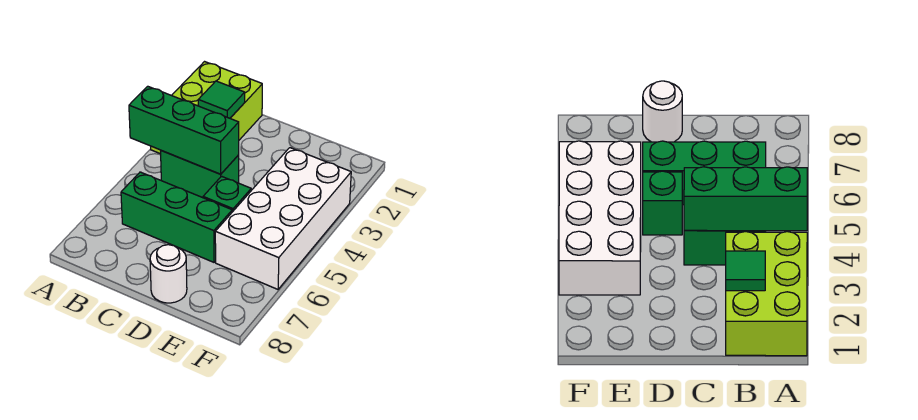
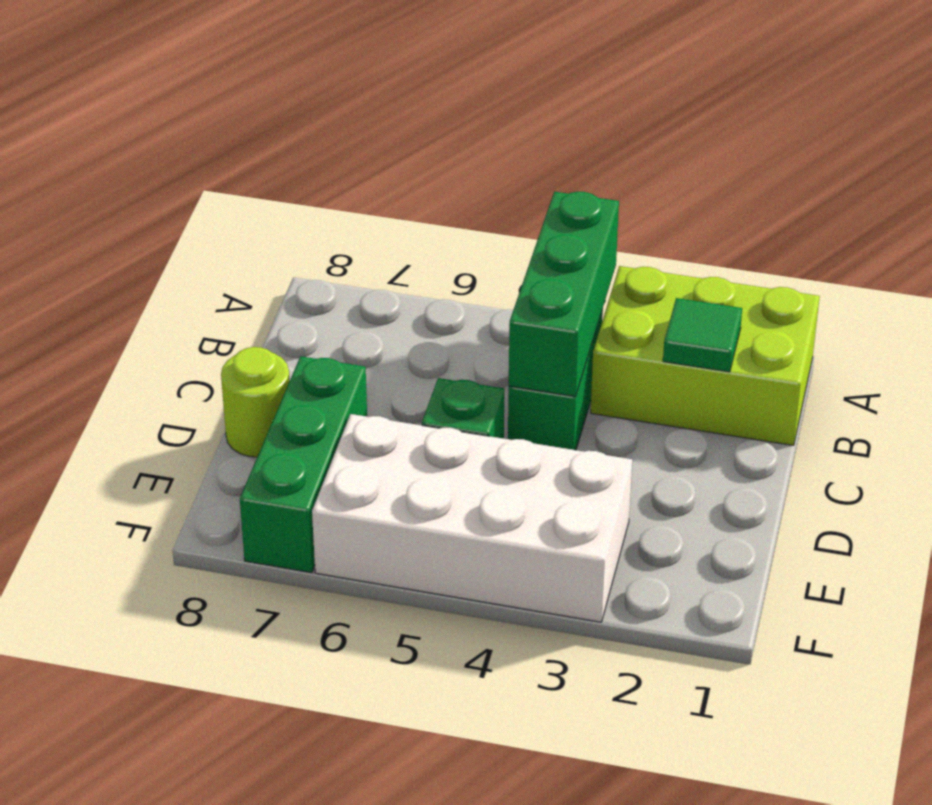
green brick B6:D6 level 1 -> green brick D7:F7 level 1
white round brick D8 level 1 -> lime round brick D8 level 1

